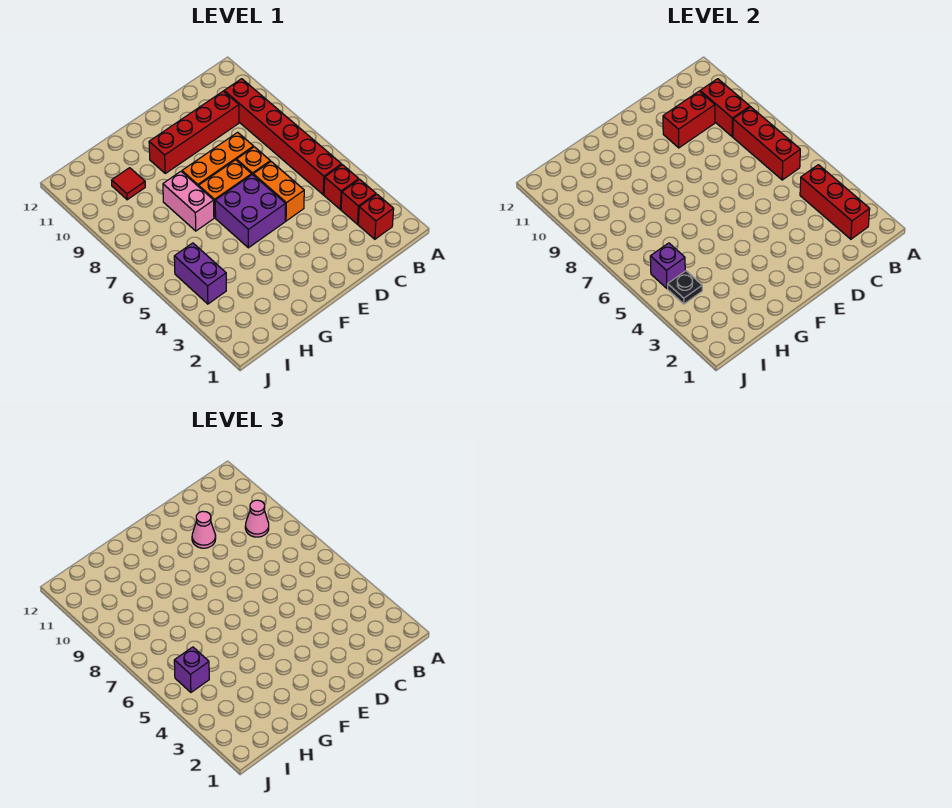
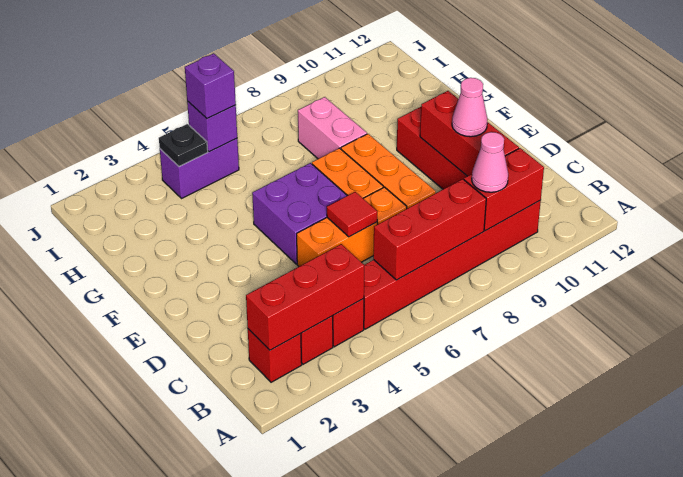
red brick C10:D10 level 2 -> red brick C10:E10 level 2
pink brick G7:G8 level 1 -> pink brick G8:H8 level 1
red tile H10 level 1 -> red tile D6 level 2

